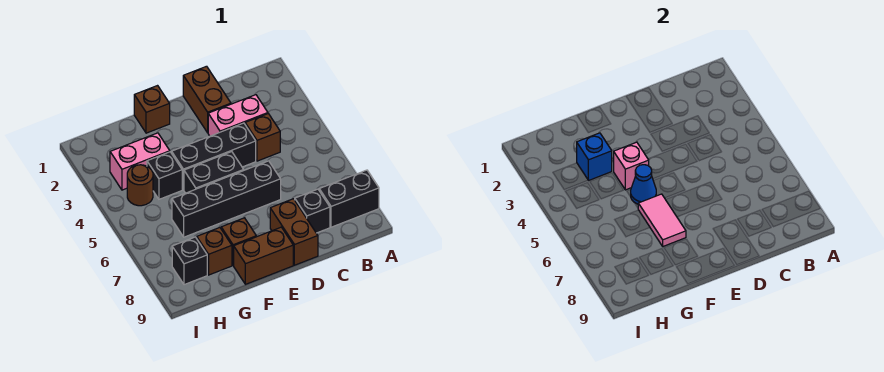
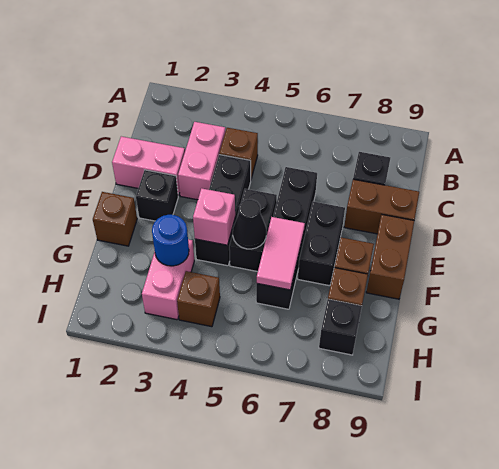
black brick A8:B8 level 1 -> black brick E7:F7 level 1
brown brick D1:D2 level 1 -> pink brick D1:D2 level 1
blue cone F5 level 2 -> black cone F5 level 2
pink tile F6:F7 level 2 -> pink tile F6:G6 level 2
blue brick G3 level 2 -> blue round brick G3 level 2
black brick G4 level 1 -> black brick E2 level 1
brown round brick H4 level 1 -> brown brick H4 level 1

